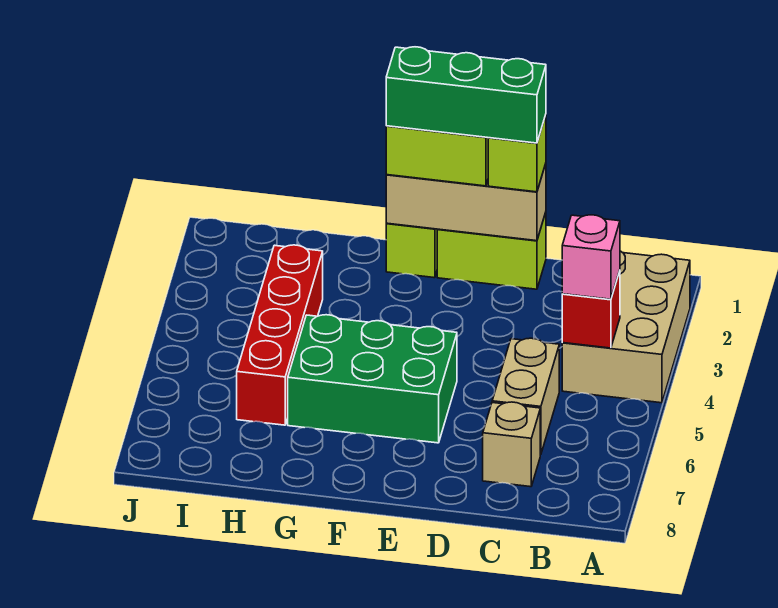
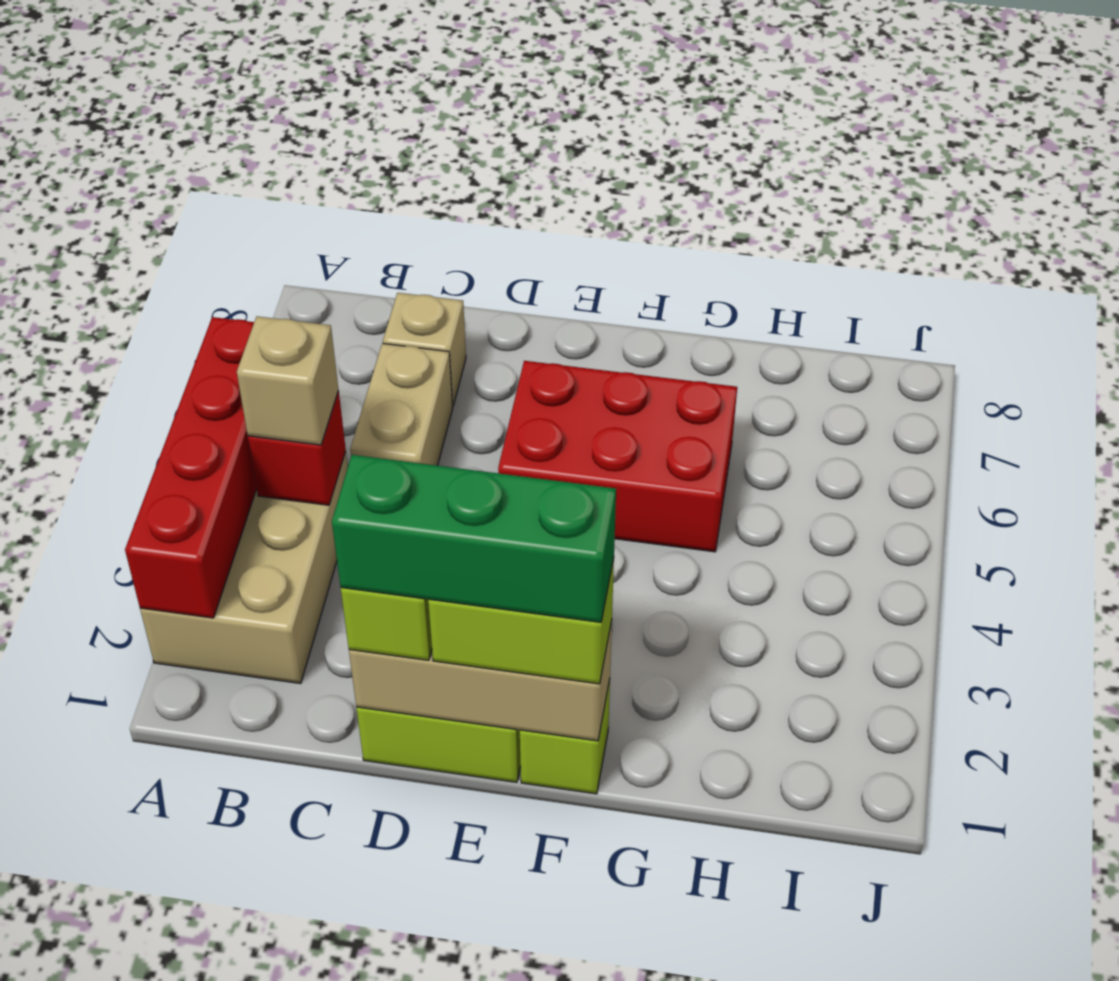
pink brick B4 level 3 -> tan brick B4 level 3
green brick E5:G6 level 1 -> red brick E5:G6 level 1
red brick H3:H6 level 1 -> red brick A2:A5 level 2

